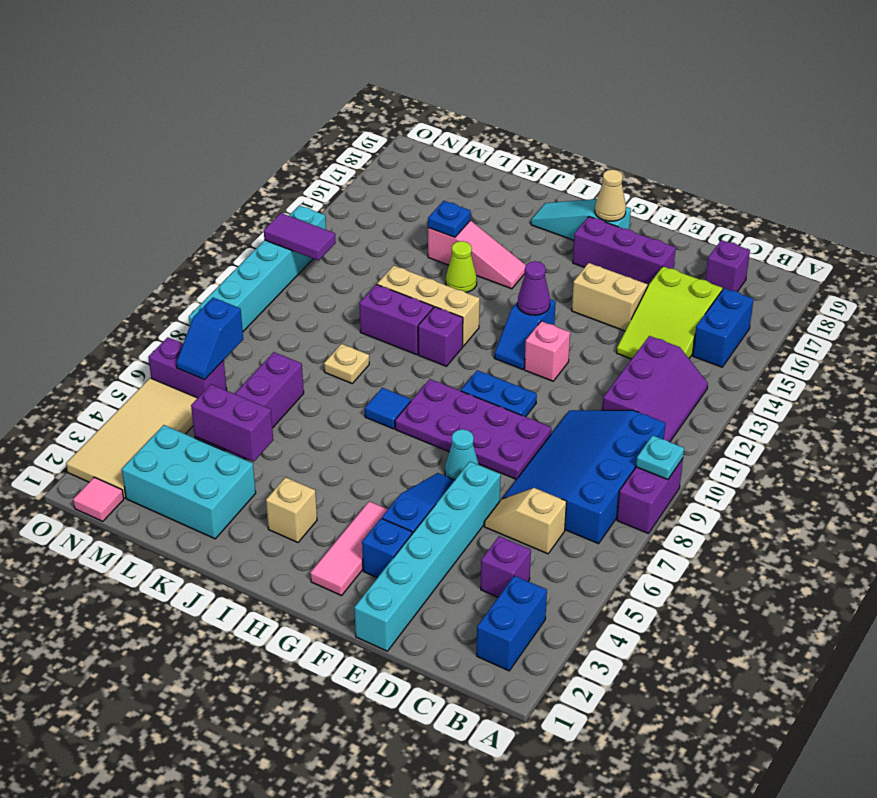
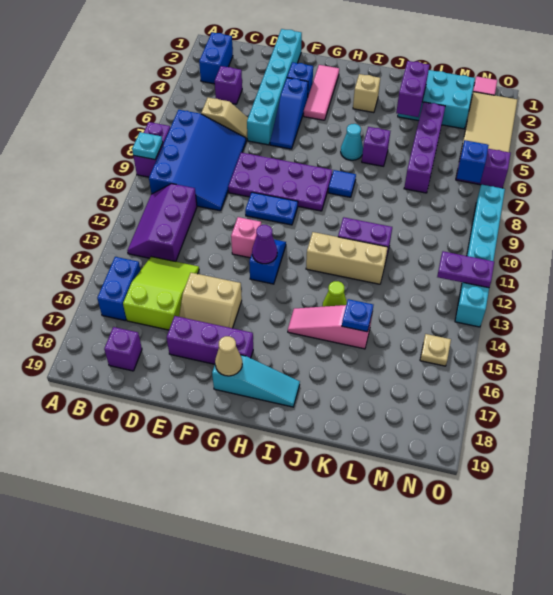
cyan cone F7 level 1 -> cyan cone I6 level 1
purple brick I11 level 1 -> purple brick J6 level 1
purple brick K4:L4 level 2 -> purple brick K3:K4 level 2
tan plate K9 level 1 -> tan plate N15 level 1
purple tile N12:O12 level 2 -> purple plate N12:O12 level 2

